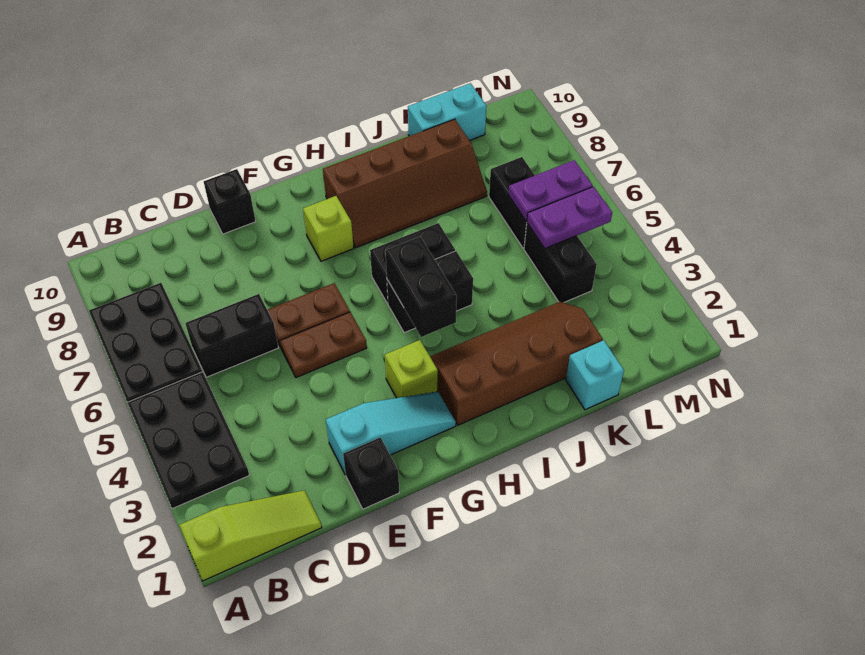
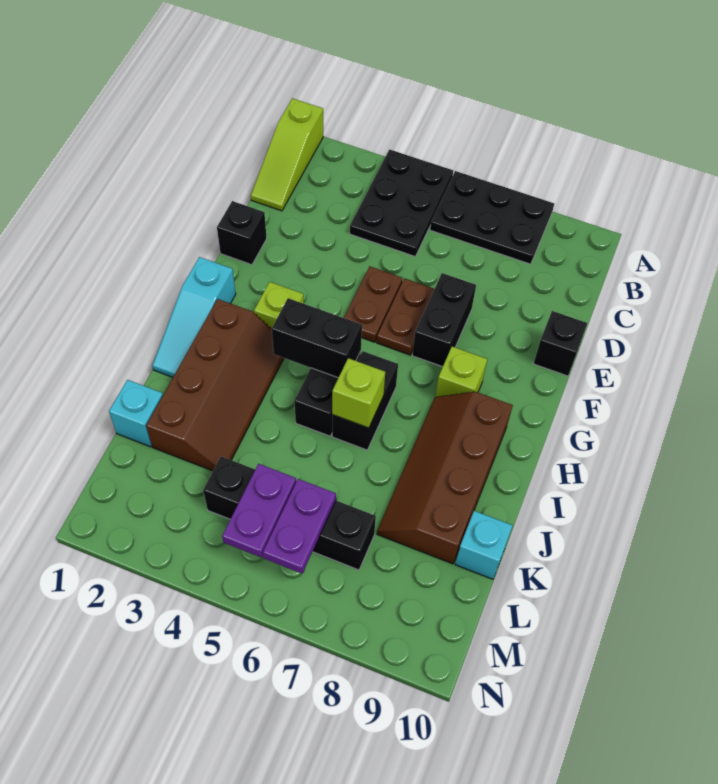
black plate A3:B5 level 1 -> black plate A4:C5 level 1
black brick C6:D6 level 1 -> black brick E7:F7 level 1
cyan slope E2:G2 level 1 top E -> cyan slope G1:I1 level 1 top G
none -> lime brick I6 level 2
cyan brick K10:L10 level 1 -> cyan brick K10 level 1

